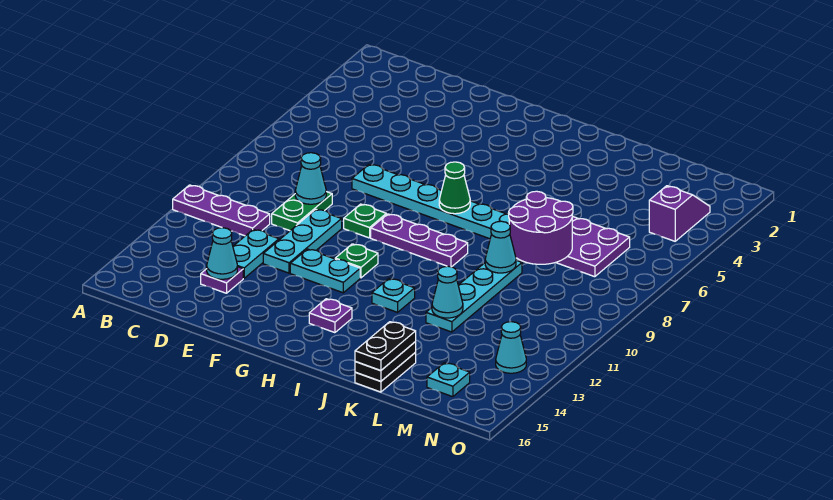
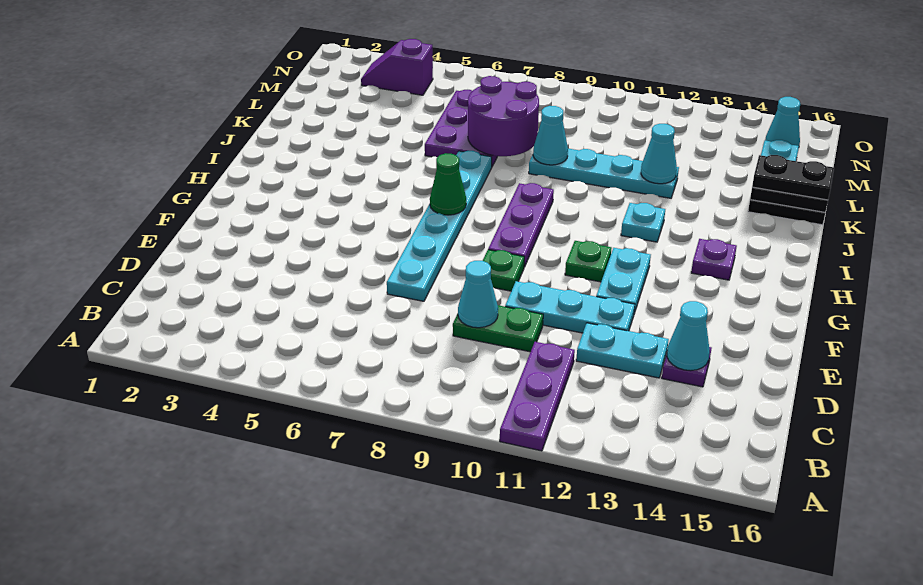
cyan cone N13 level 1 -> cyan cone N15 level 1

